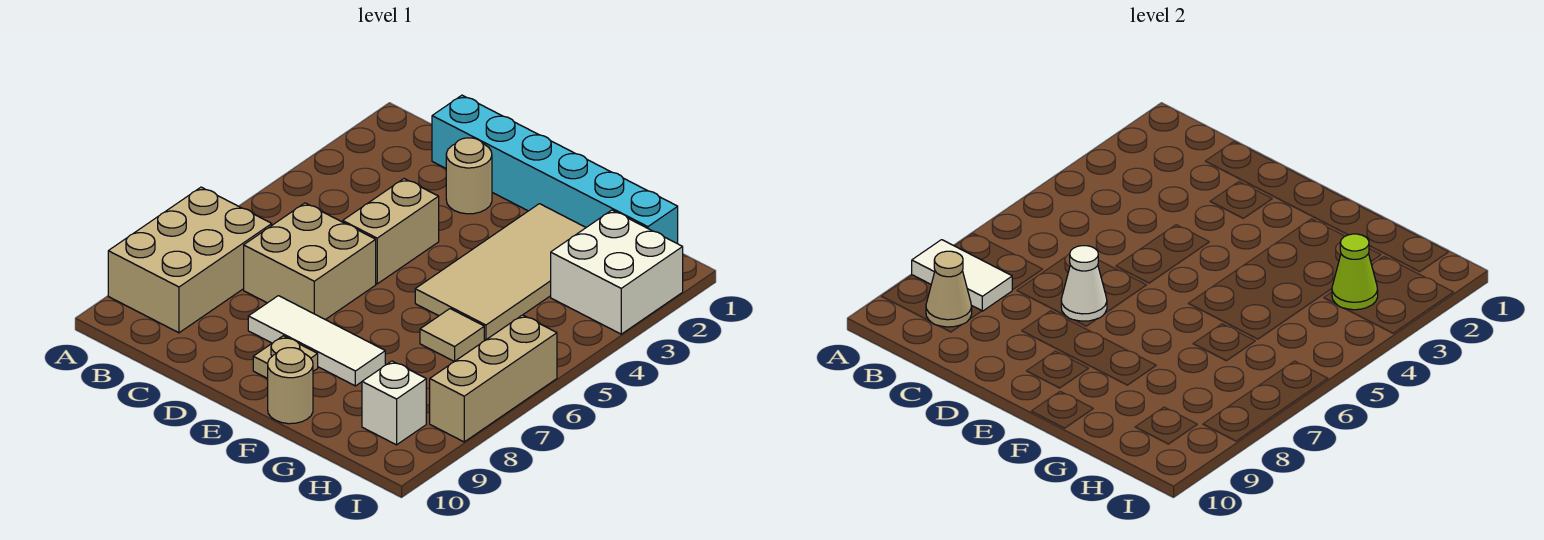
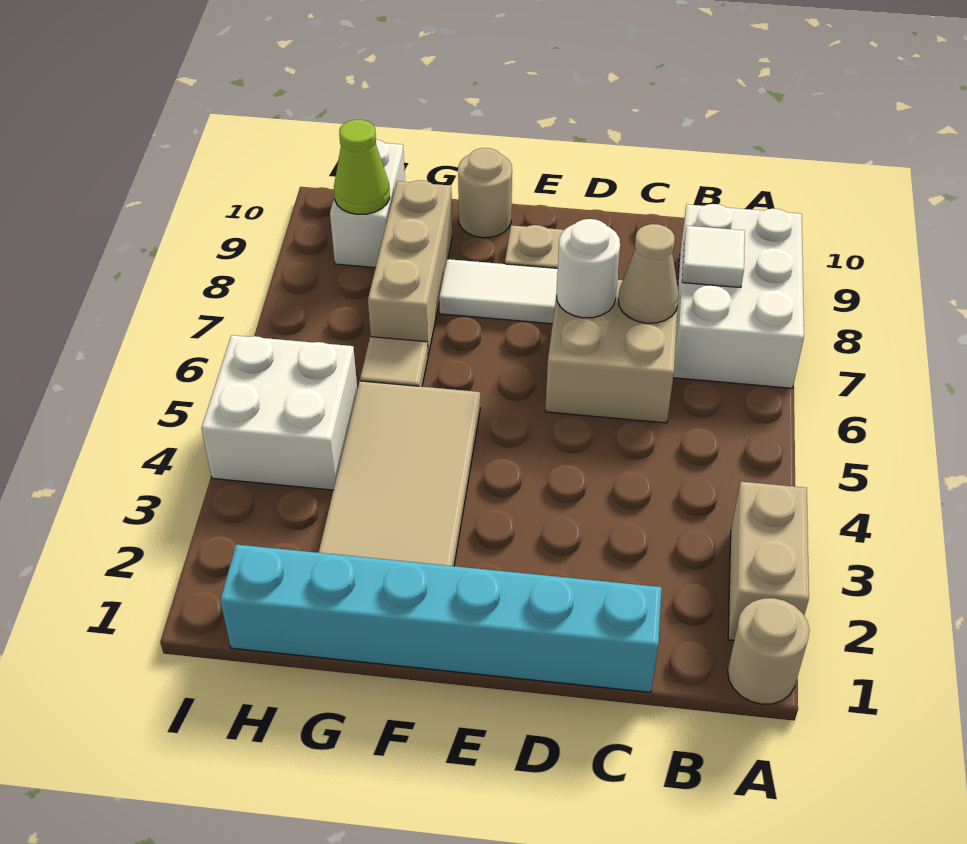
tan brick A7:B9 level 1 -> white brick A7:B9 level 1
white tile A8:B8 level 2 -> white tile B8 level 2
tan cone B9 level 2 -> tan cone C7 level 2
tan round brick D2 level 1 -> tan round brick A1 level 1
tan brick D4:D5 level 1 -> tan brick A2:A3 level 1
white cone D7 level 2 -> white round brick D7 level 2
white brick H2:I3 level 1 -> white brick H4:I5 level 1
lime cone H3 level 2 -> lime cone H9 level 2
white brick H9 level 1 -> white brick H9:H10 level 1
tan brick I6:I8 level 1 -> tan brick G7:G9 level 1

